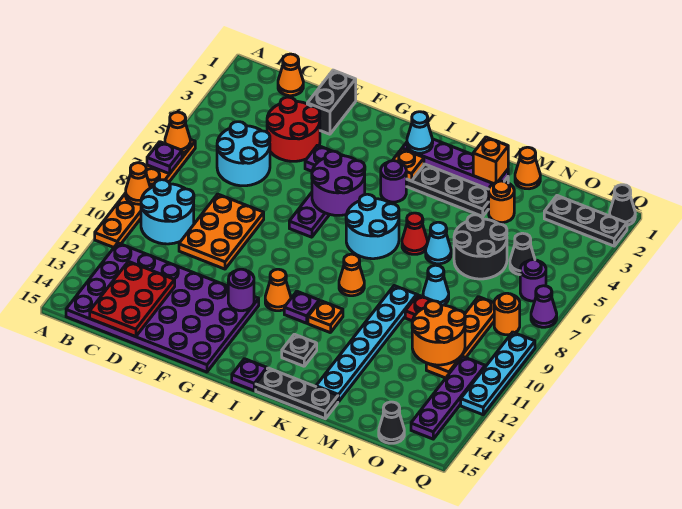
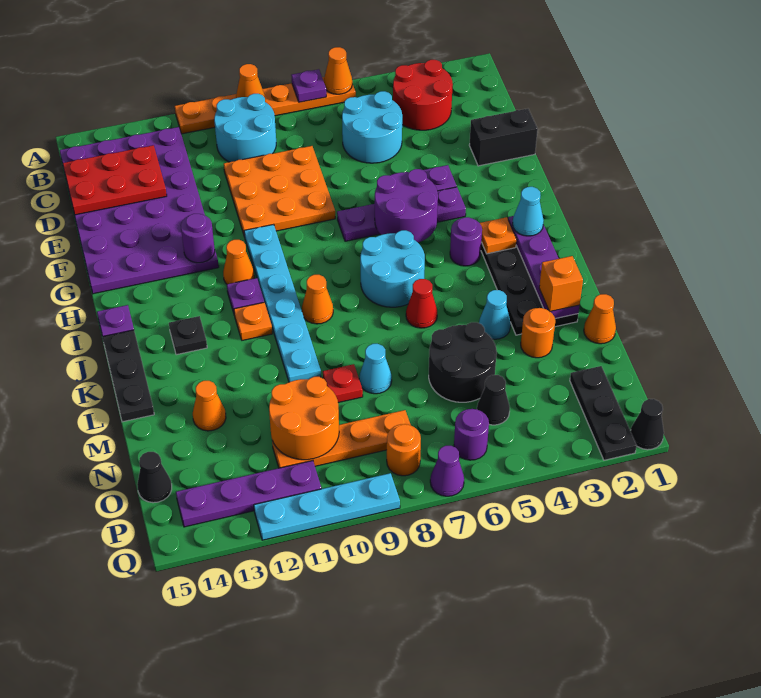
orange cone C1 level 1 -> orange cone M13 level 1
red round brick D3:E4 level 1 -> red round brick B3:C4 level 1
orange plate D8:E10 level 1 -> orange plate D8:F10 level 1
cyan cone L6 level 1 -> cyan cone L4 level 1
cyan plate L9:L14 level 1 -> cyan plate G10:L10 level 1

